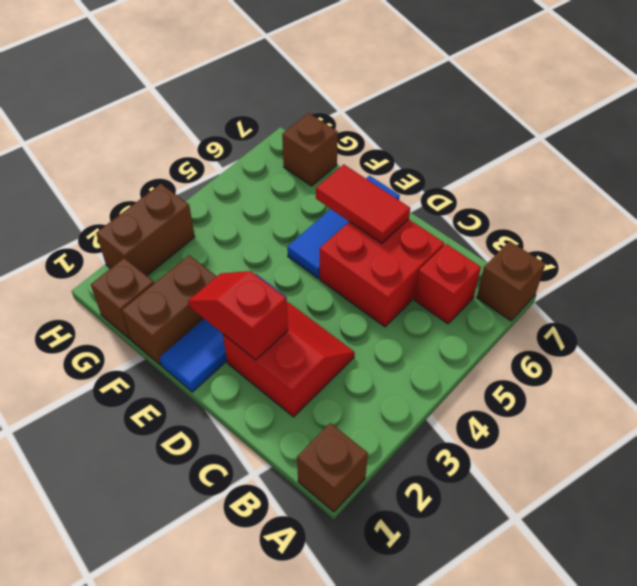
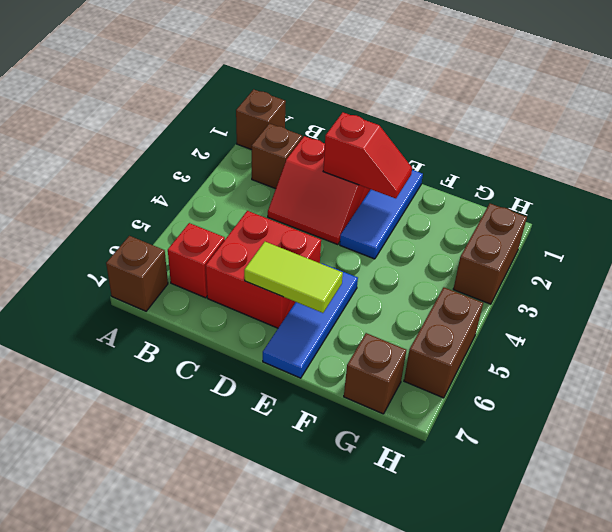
red tile D6:E6 level 2 -> lime tile D6:E6 level 2
brown brick F1:F2 level 1 -> brown brick H5:H6 level 1
brown brick G1 level 1 -> brown brick B2 level 1

